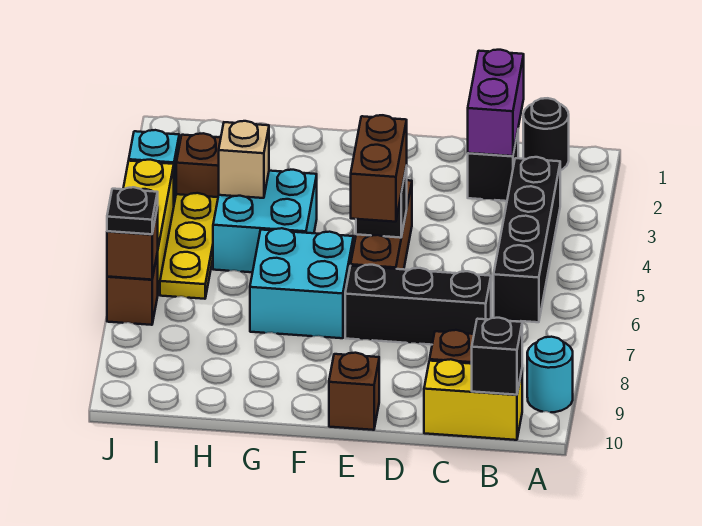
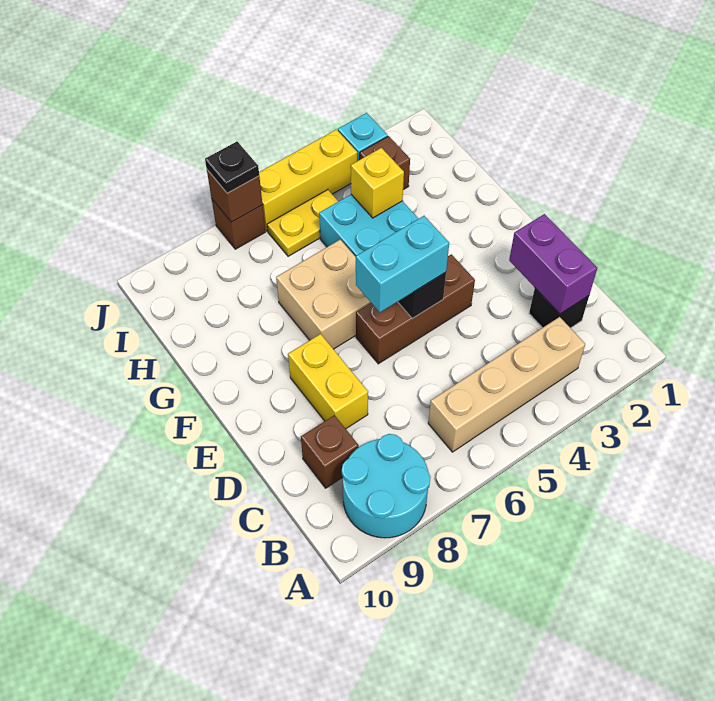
cyan round brick A9 level 1 -> cyan round brick A8:B9 level 1
black round brick B1 level 1 -> none
black brick B3:B6 level 1 -> tan brick B3:B6 level 1
yellow brick B10:C10 level 1 -> yellow brick D8:E8 level 1
black brick B10 level 2 -> none
purple brick C1:C2 level 2 -> purple brick C2:D2 level 2
black brick C7:E7 level 1 -> none
brown brick E5:E6 level 3 -> cyan brick E5:E6 level 3
brown brick E10 level 1 -> none
cyan brick F6:G7 level 1 -> tan brick F6:G7 level 1
tan brick H4 level 2 -> yellow brick H4 level 2
yellow plate I4:I6 level 1 -> yellow plate I5:I6 level 1

